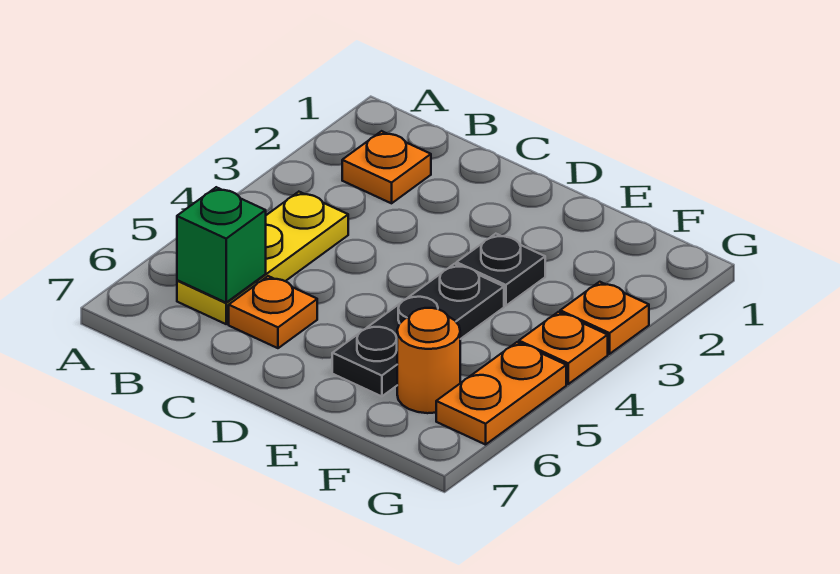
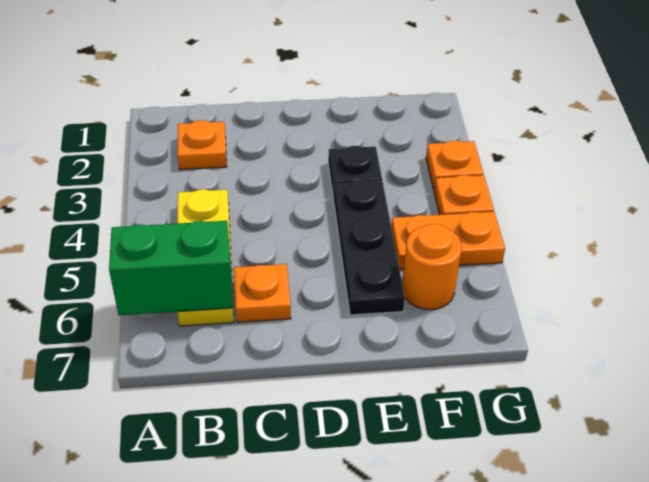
green brick B6 level 2 -> green brick A6:B6 level 2
orange plate G5:G6 level 1 -> orange plate F5:G5 level 1

